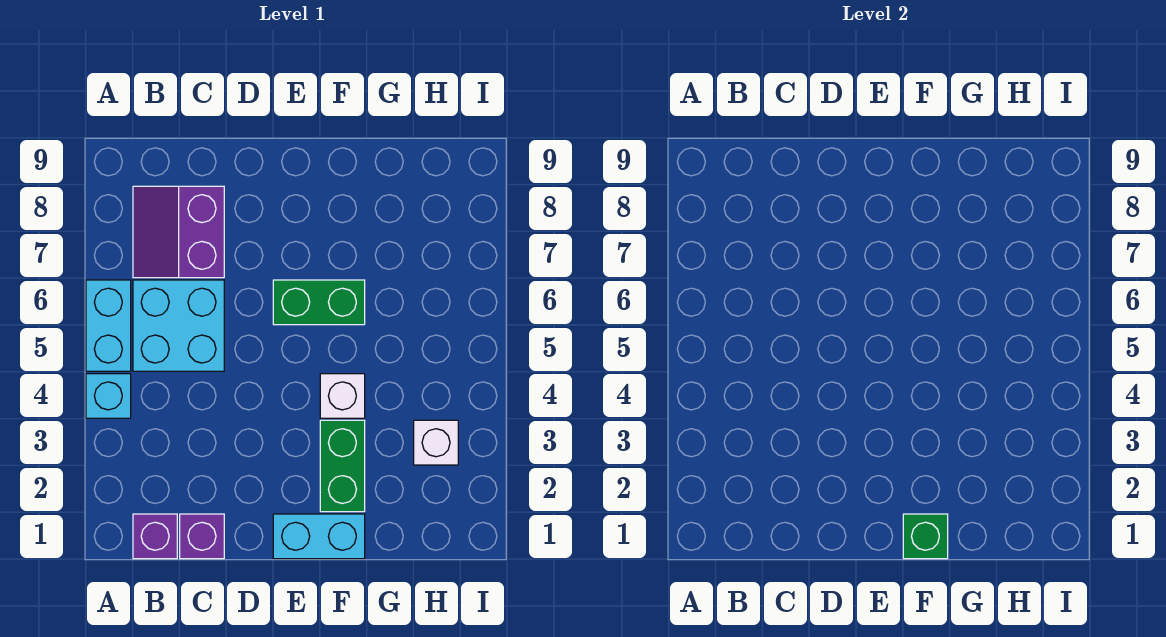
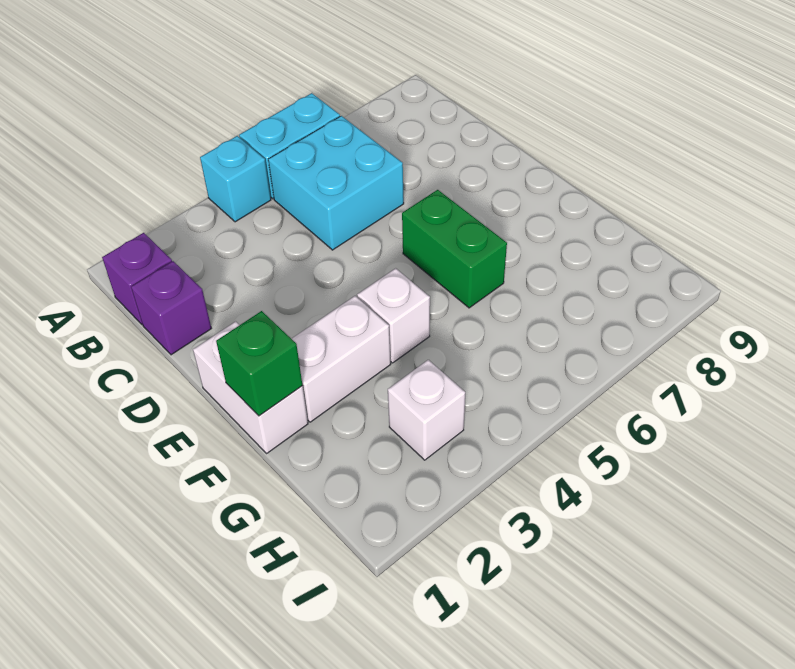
purple slope B7:C8 level 1 top C -> none
cyan brick E1:F1 level 1 -> white brick E1:F1 level 1
green brick F2:F3 level 1 -> white brick F2:F3 level 1

